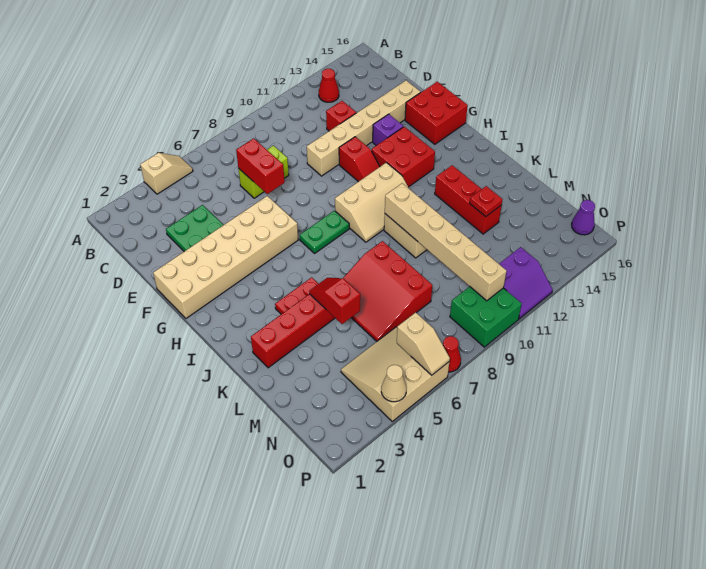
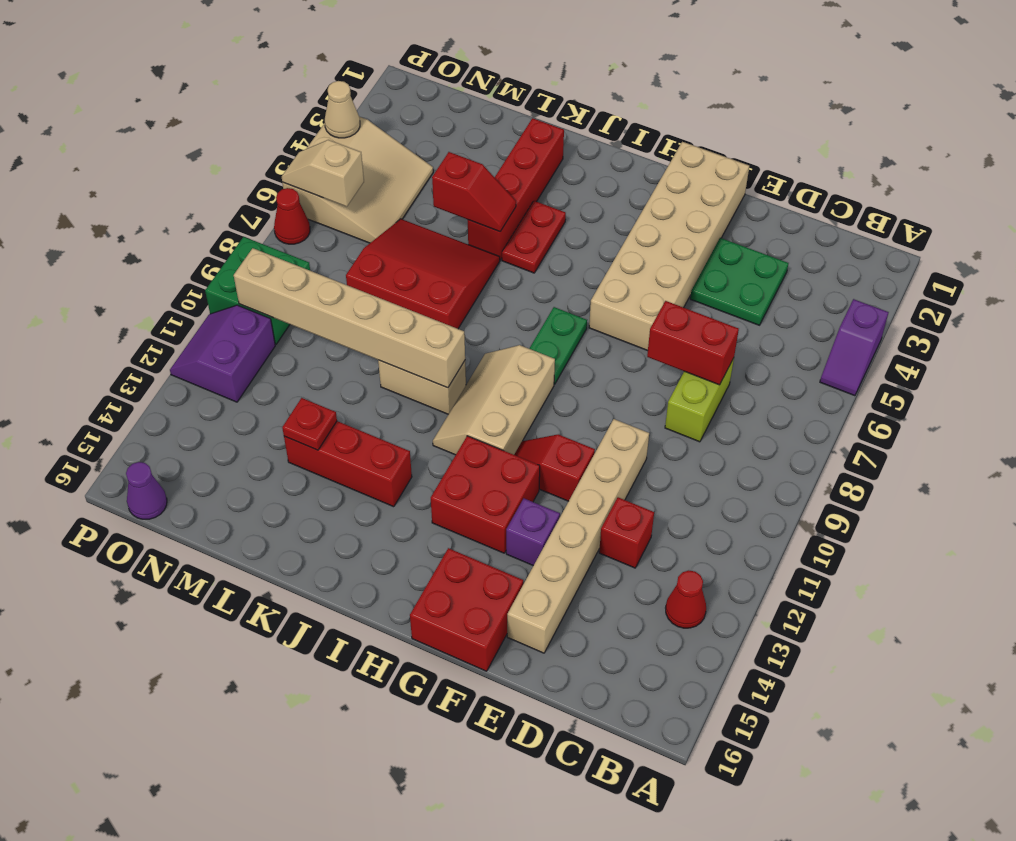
tan slope A4:A5 level 1 top 4 -> purple slope A4:A5 level 1 top 4

